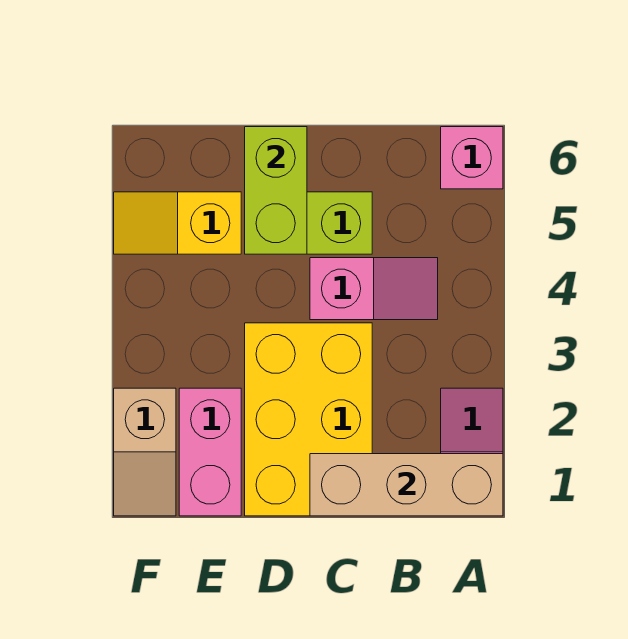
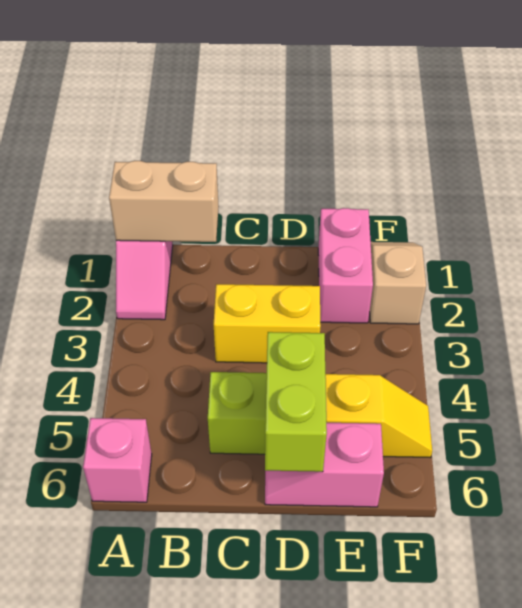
tan brick A1:C1 level 2 -> tan brick A1:B1 level 2
pink slope B4:C4 level 1 top C -> pink slope D6:E6 level 1 top E
yellow brick C1:D3 level 1 -> yellow brick C3:D3 level 1

